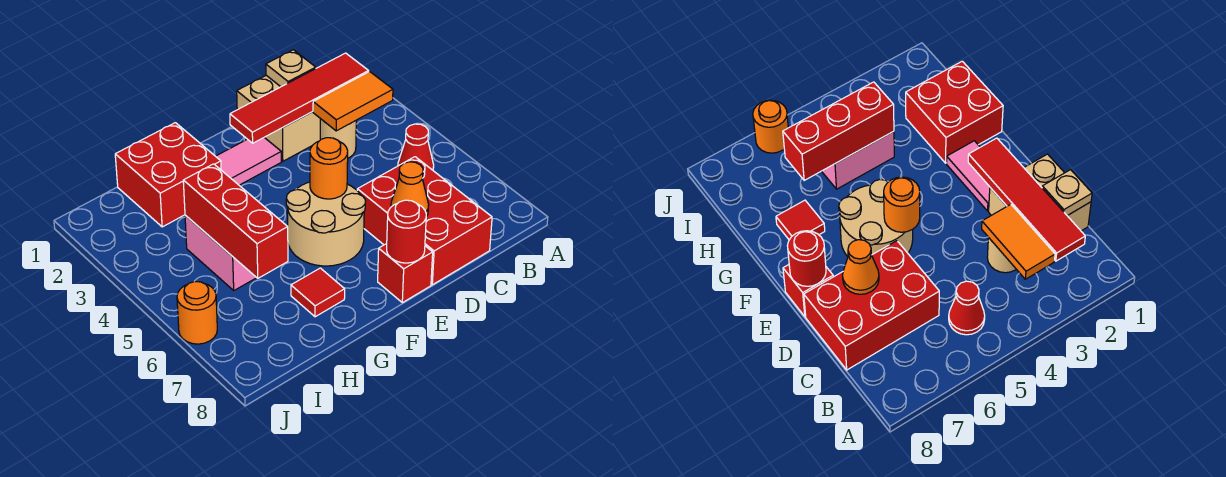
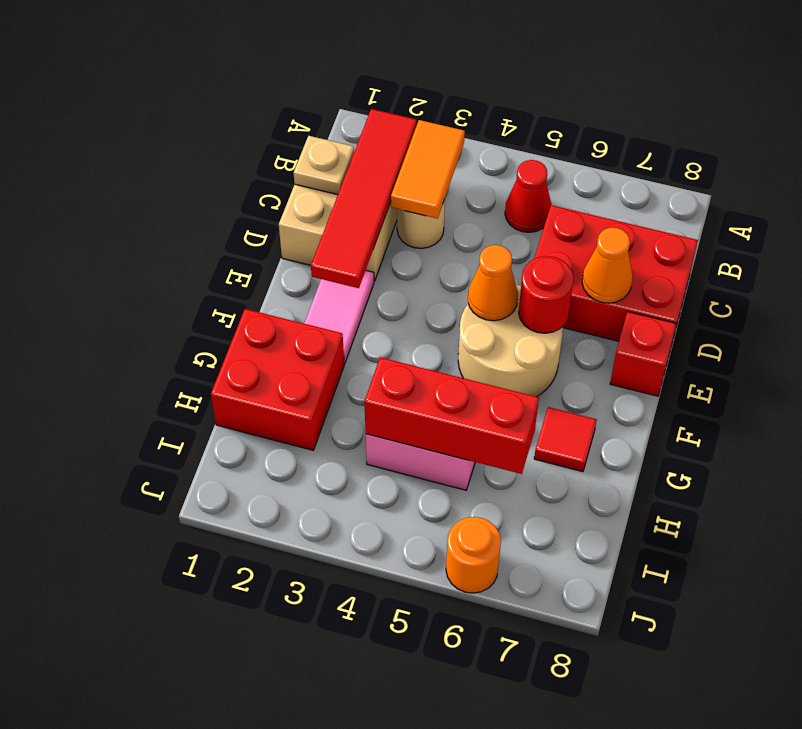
orange round brick E5 level 2 -> orange cone E5 level 2
red round brick E8 level 2 -> red round brick E6 level 2

